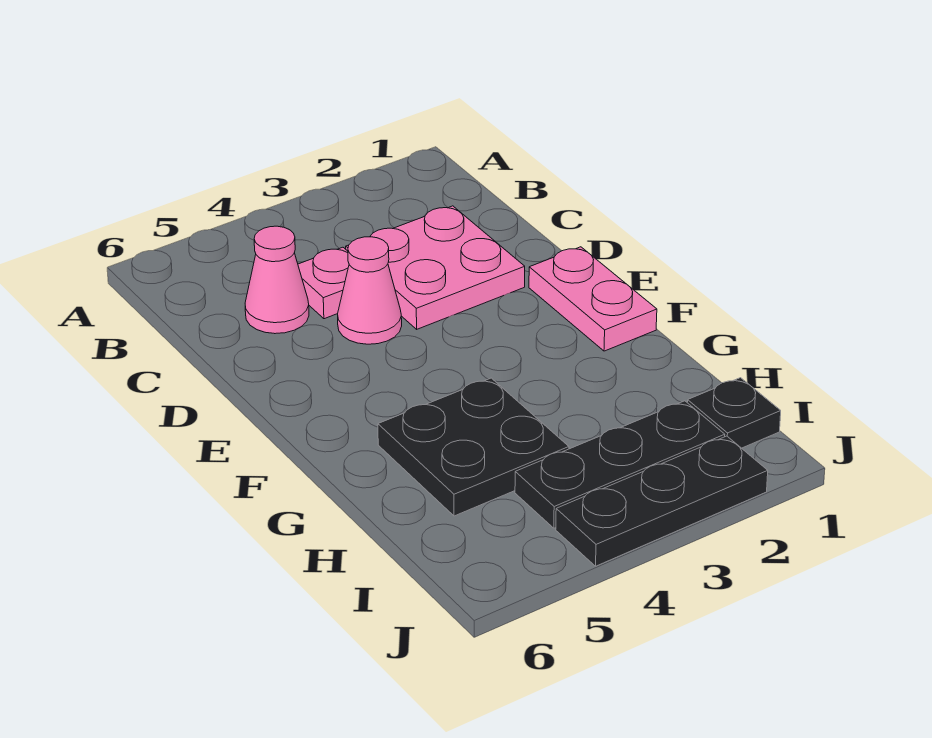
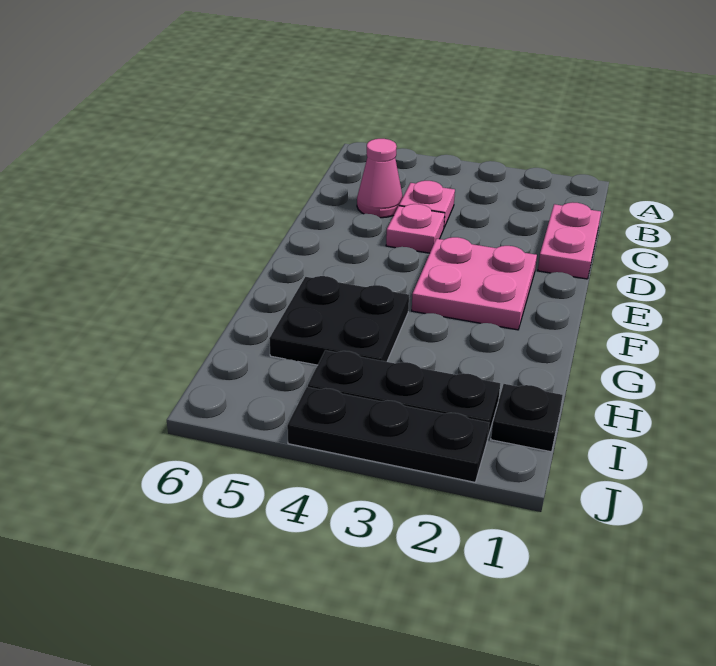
pink plate C2:D3 level 1 -> pink plate E2:F3 level 1
pink cone D4 level 1 -> pink plate D4 level 1
pink plate E1:F1 level 1 -> pink plate C1:D1 level 1

